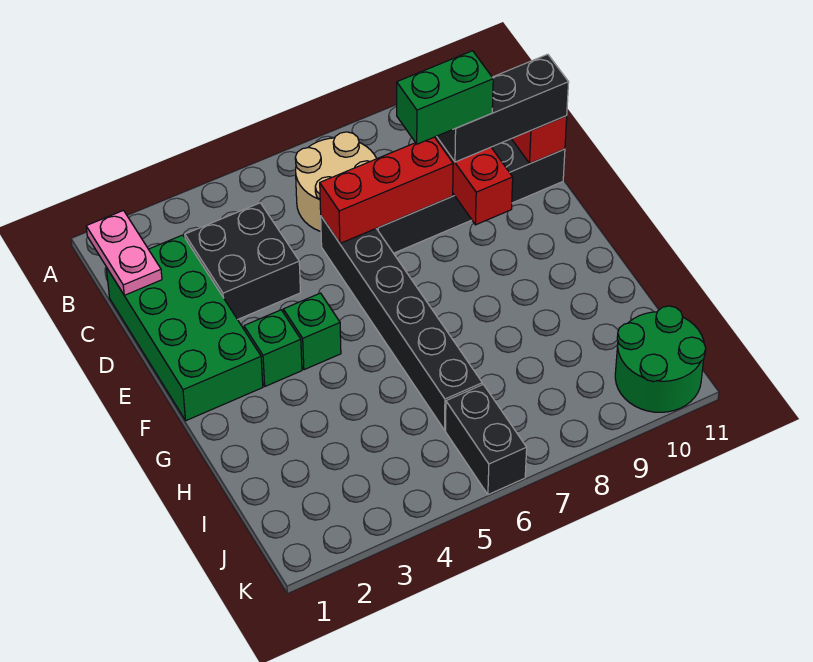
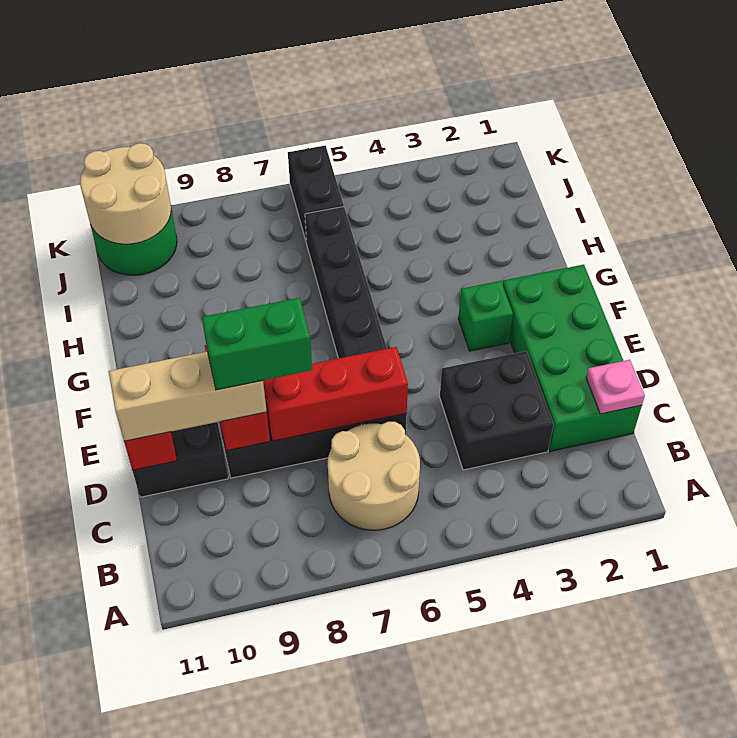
pink plate B1:C1 level 2 -> pink plate C1 level 2
black brick D9:D11 level 3 -> tan brick D9:D11 level 3
green brick F4 level 1 -> none
none -> tan round brick J10:K11 level 2

